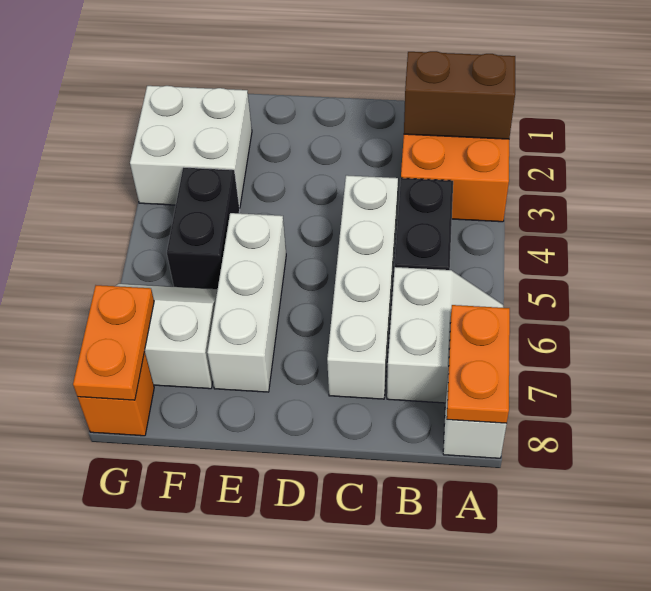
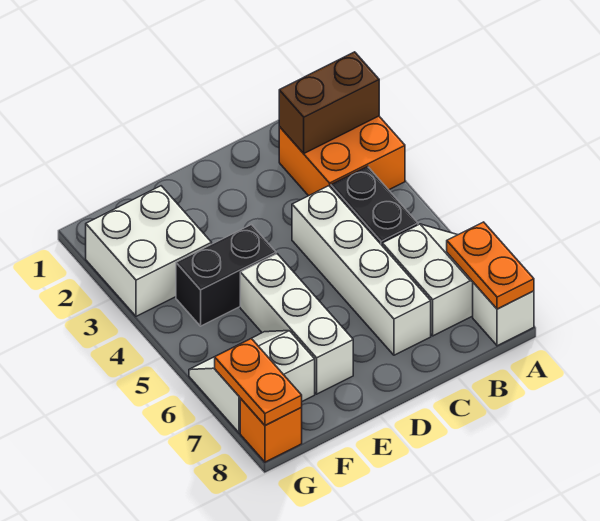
black brick F4:F5 level 1 -> black brick E4:F4 level 1

